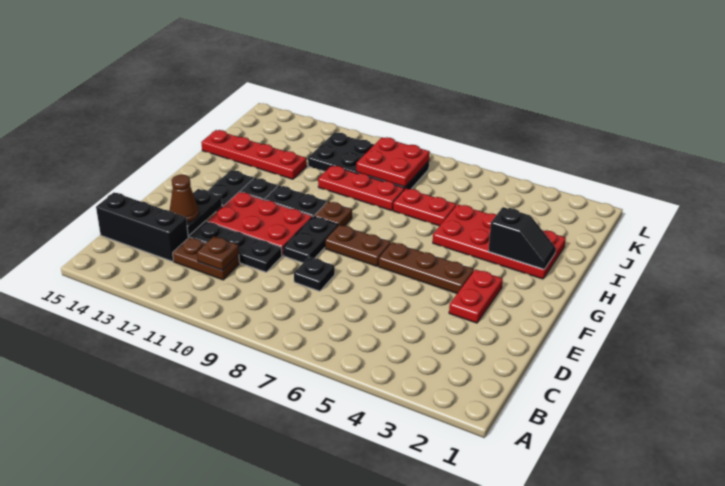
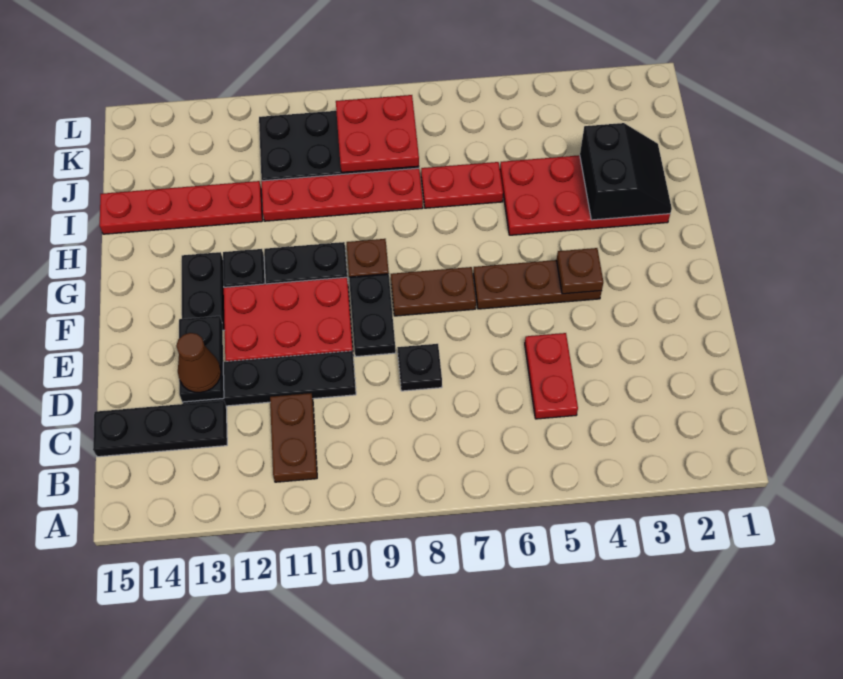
brown plate C11:C12 level 1 -> brown plate B11:C11 level 1
brown plate C11 level 2 -> brown plate F4 level 2
black brick C13:C15 level 1 -> black plate C13:C15 level 1
red plate E3:F3 level 1 -> red plate C5:D5 level 1
black slope H2:H3 level 2 top 3 -> black slope H2:I3 level 2 top 3
red plate I8:I10 level 1 -> red plate I8:I11 level 1

